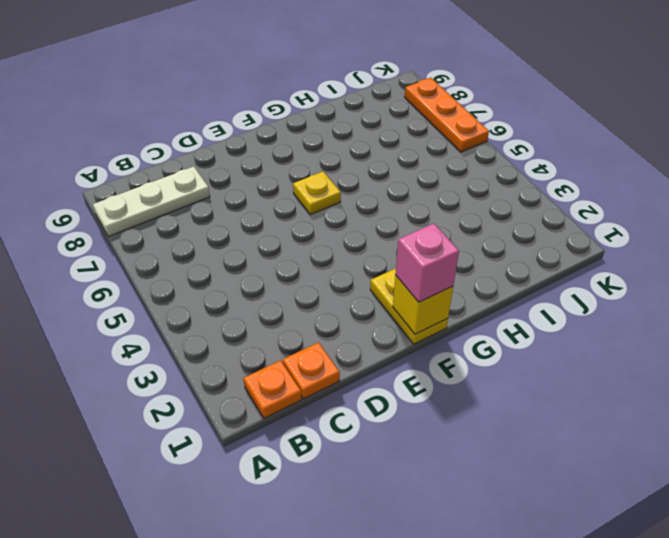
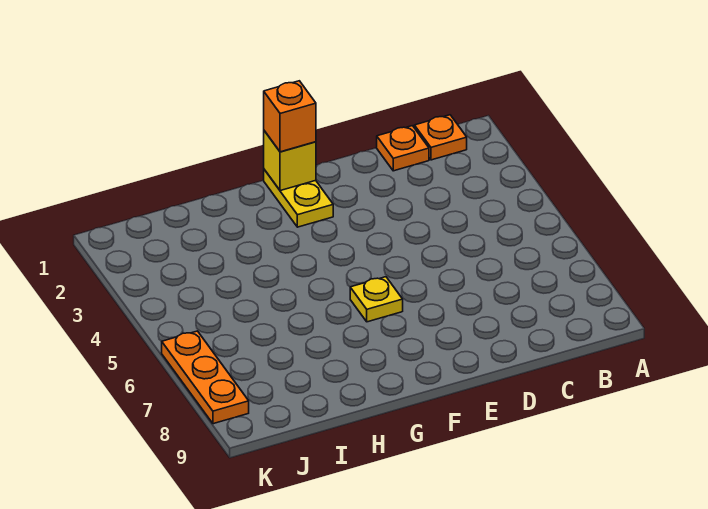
white plate A8:C8 level 1 -> none
pink brick F1 level 3 -> orange brick F1 level 3

